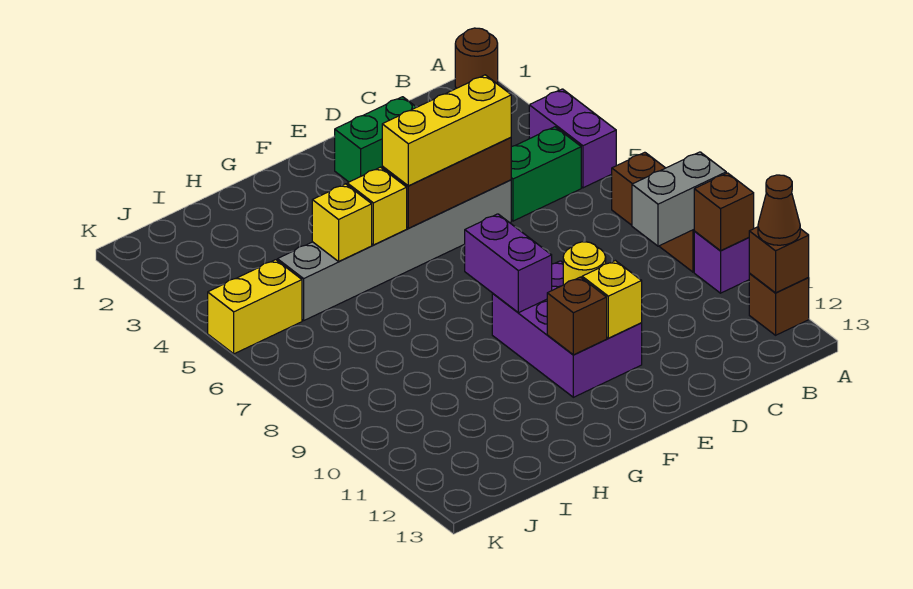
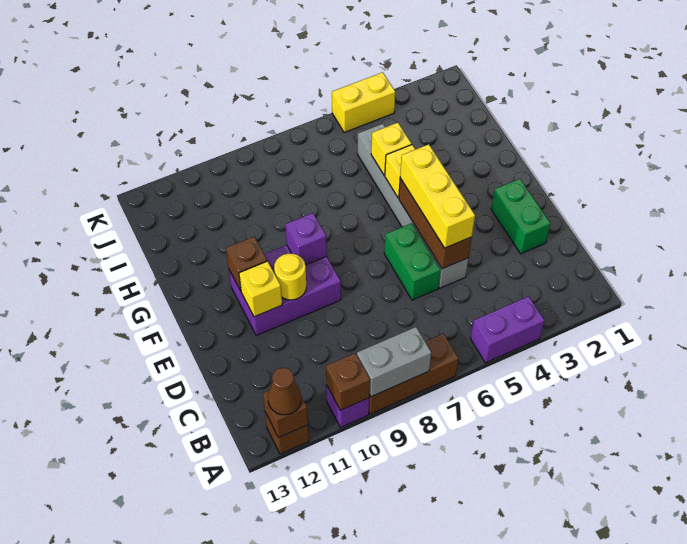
brown round brick A1 level 1 -> none
grey brick A9:B9 level 2 -> grey brick A8:A9 level 2
green brick B5:C5 level 1 -> green brick D6:E6 level 1
purple brick F8:F9 level 2 -> purple brick F9 level 2
yellow brick J5:K5 level 1 -> yellow brick K4:K5 level 1

